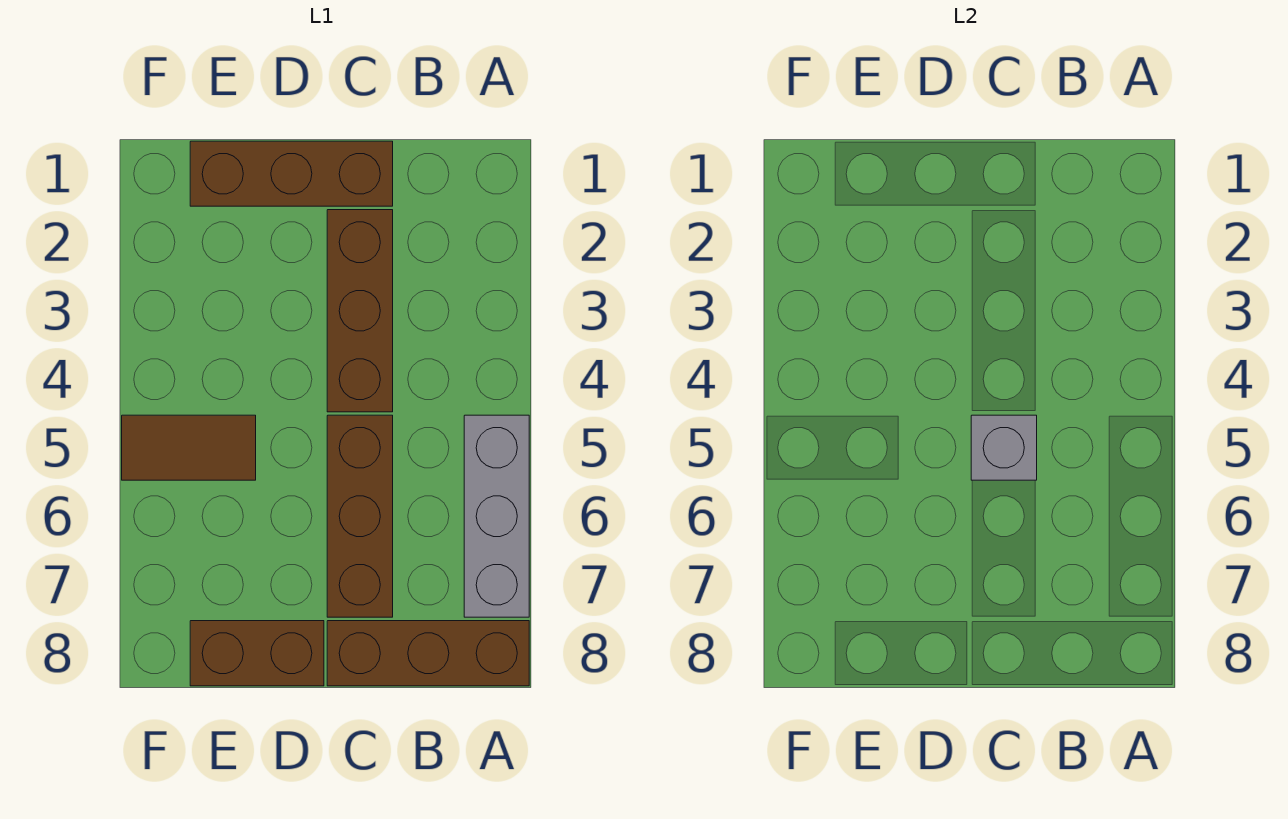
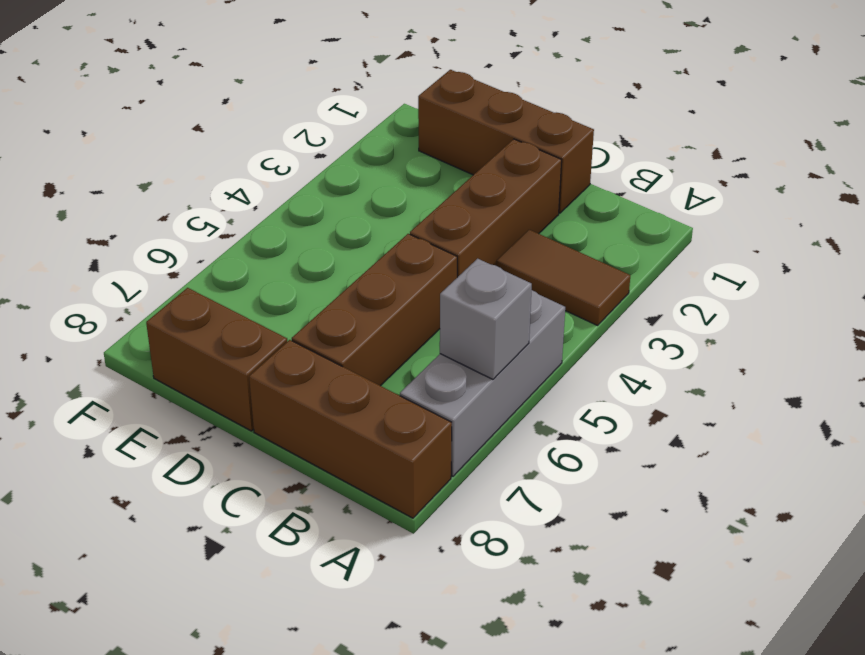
grey brick C5 level 2 -> grey brick A6 level 2
brown tile E5:F5 level 1 -> brown tile A3:B3 level 1

